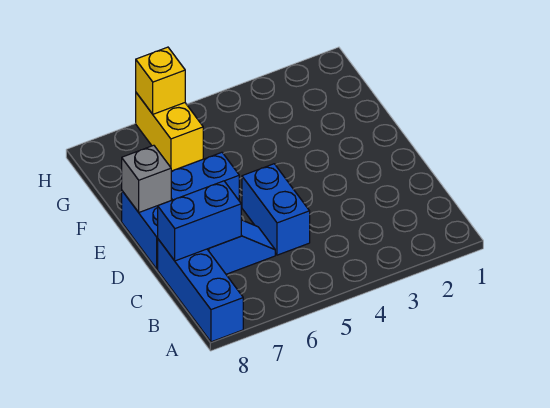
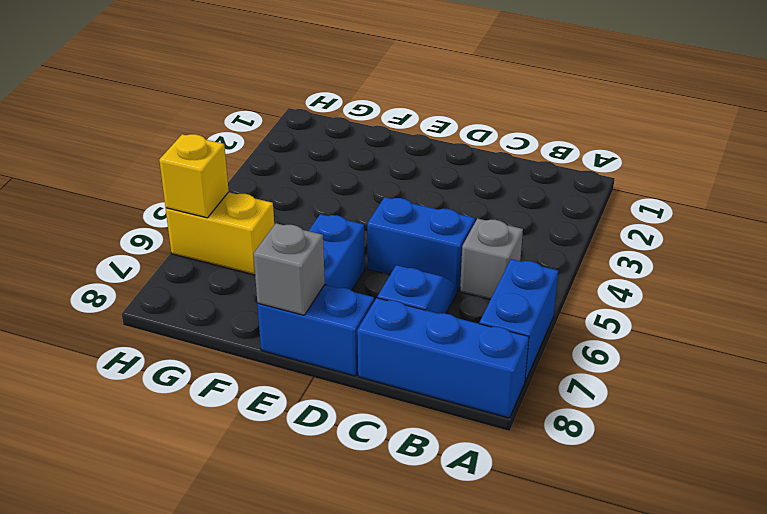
none -> grey brick B5 level 1
blue brick C7:C8 level 2 -> blue brick A6:A7 level 1

